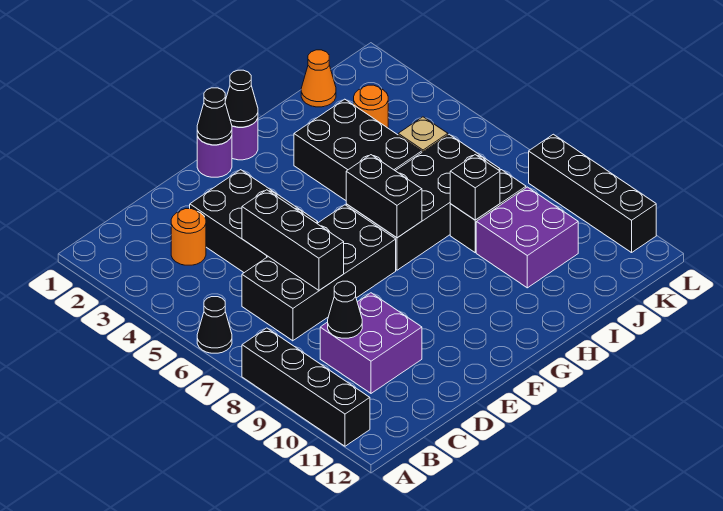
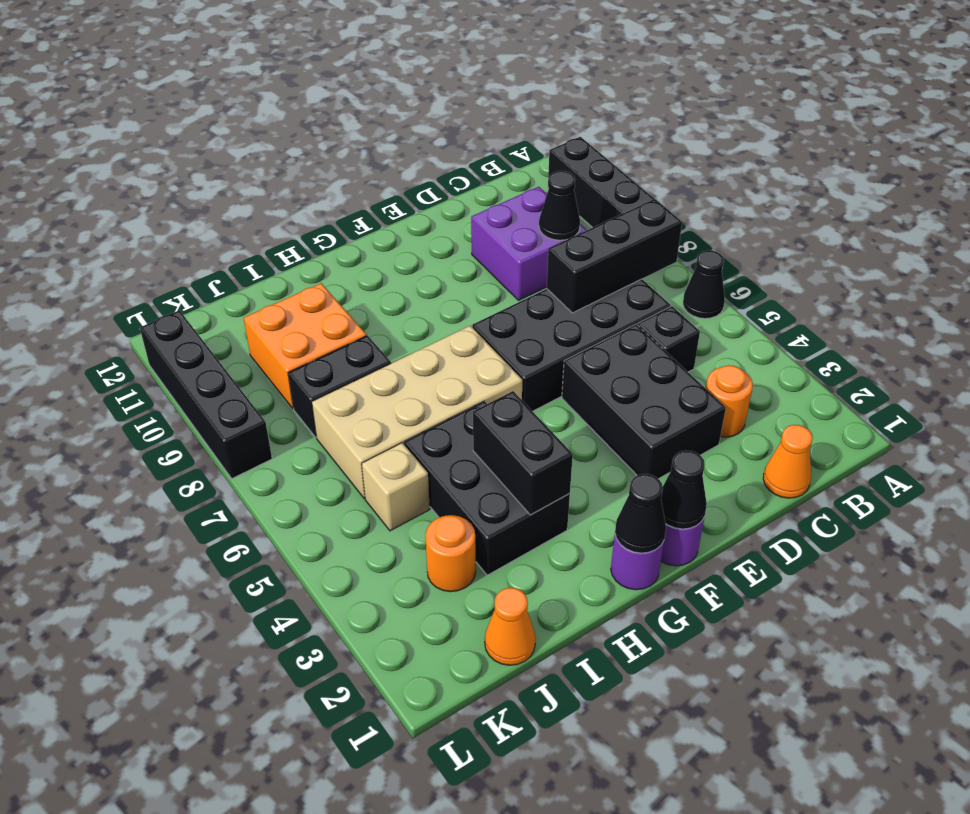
none -> orange cone C1 level 1
black brick D5:D7 level 2 -> black brick B7:D7 level 2
black brick G6:J7 level 1 -> tan brick G6:J7 level 1
black brick G6:G7 level 2 -> black brick H3:H4 level 2
black brick I8 level 2 -> black brick C5 level 1
purple brick I9:J10 level 1 -> orange brick I9:J10 level 1

